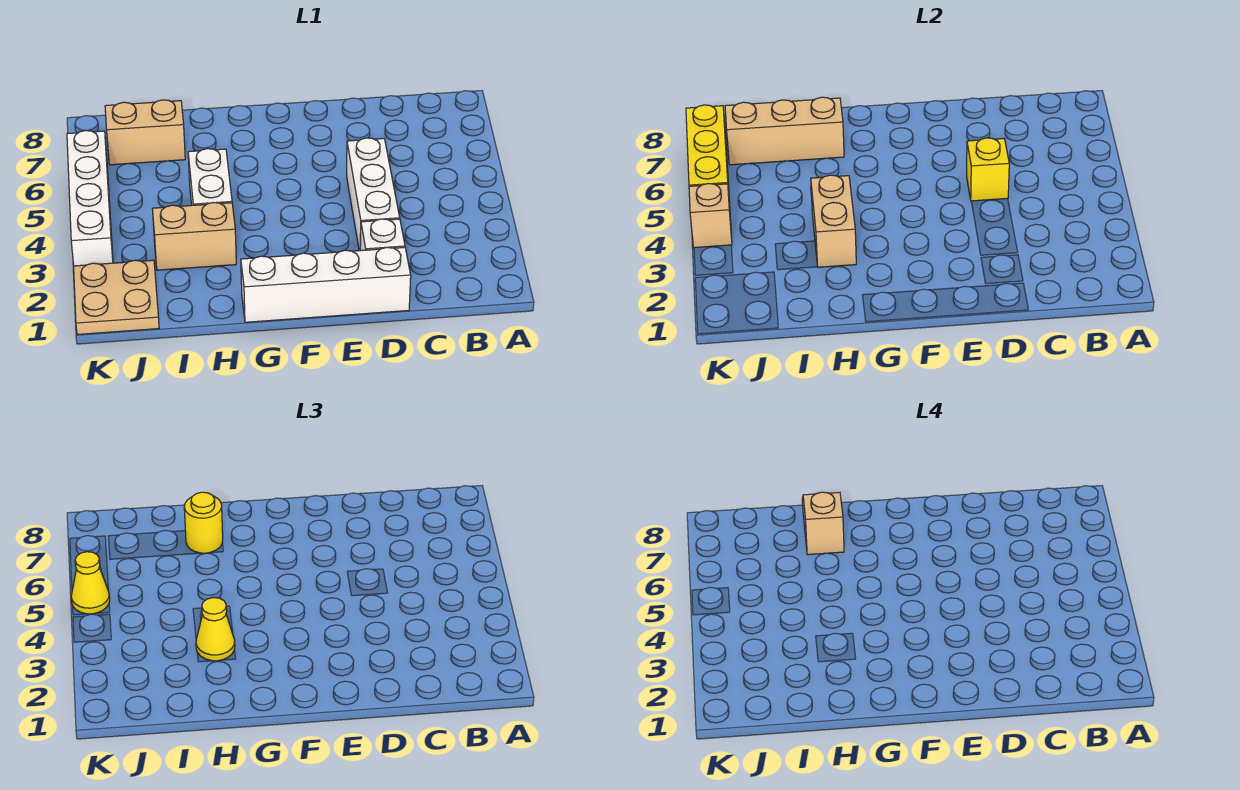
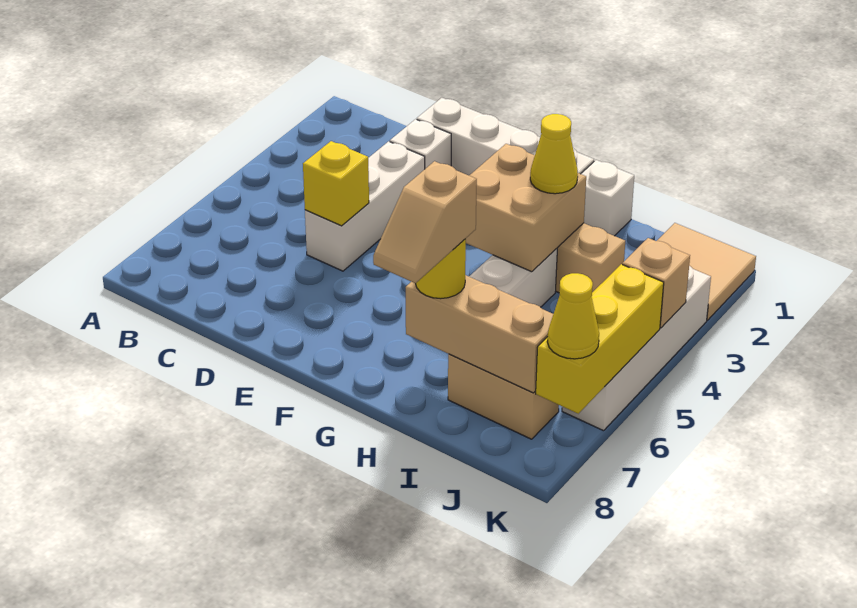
none -> white brick H1 level 1
tan brick H3:H4 level 2 -> tan brick G3:H4 level 2
tan plate J1:K2 level 1 -> tan tile J1:K2 level 1
yellow cone K5 level 3 -> yellow cone K7 level 3

